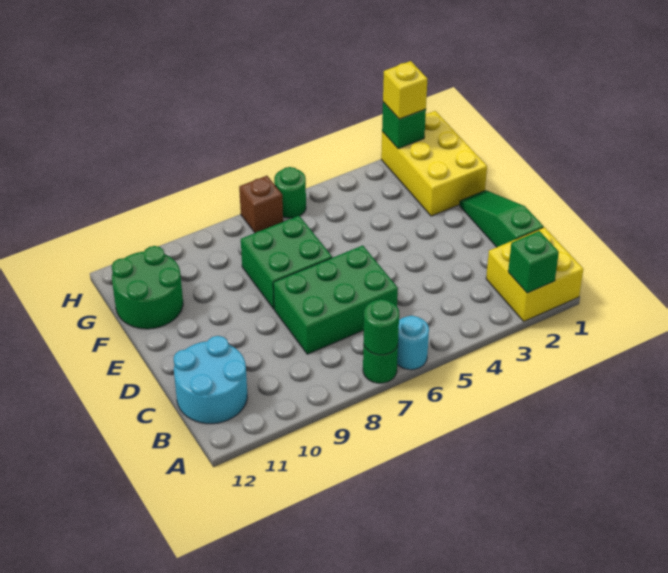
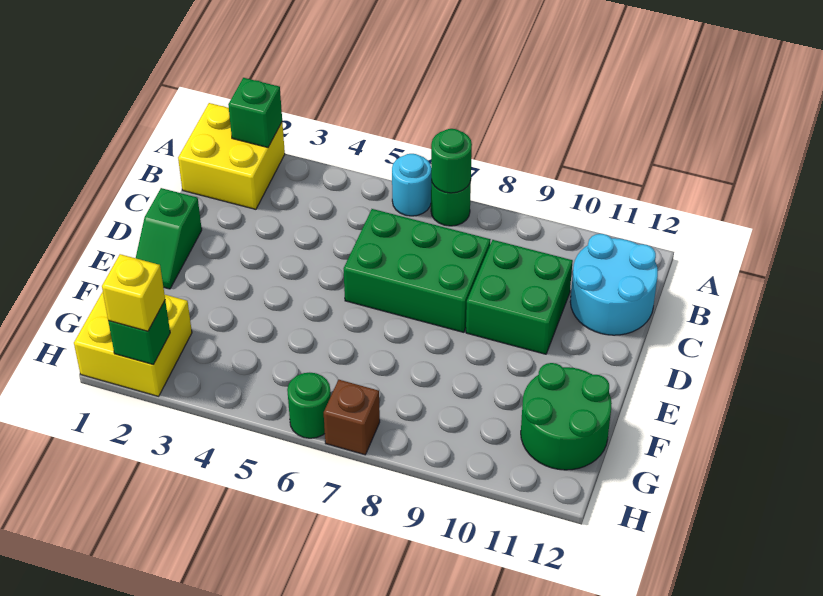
green slope C1:E1 level 1 top C -> green slope D1:E1 level 1 top D
green brick E7:F8 level 1 -> green brick C9:D10 level 1
yellow brick F1:H2 level 1 -> yellow brick G1:H2 level 1

